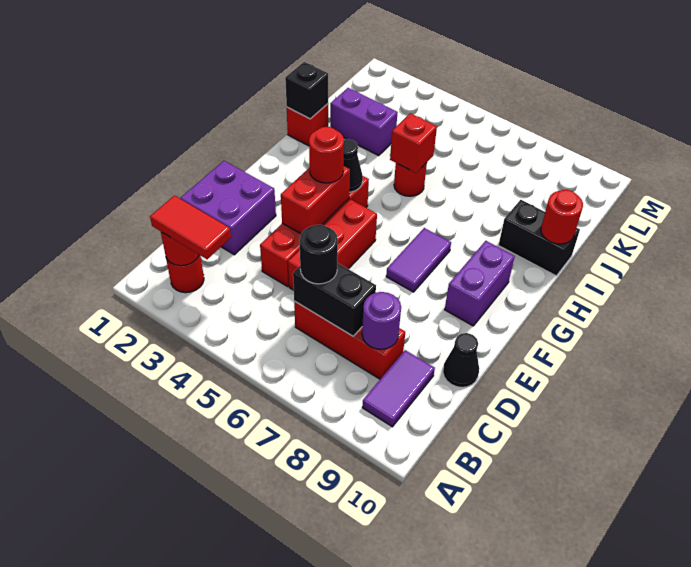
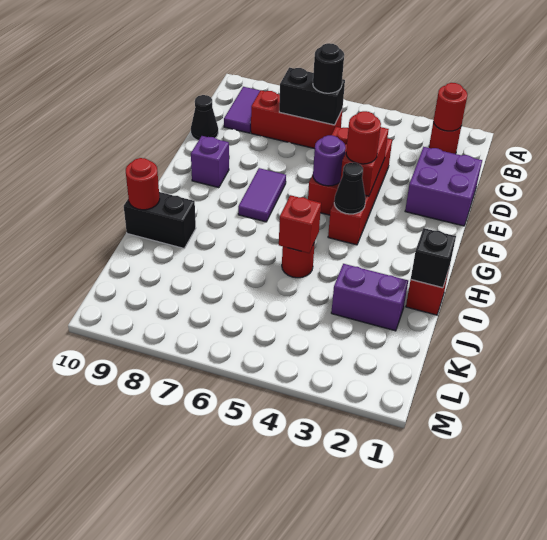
red tile B2:B3 level 3 -> none
purple round brick C8 level 2 -> purple round brick F5 level 2
purple brick F9:G9 level 1 -> purple brick F9 level 1

